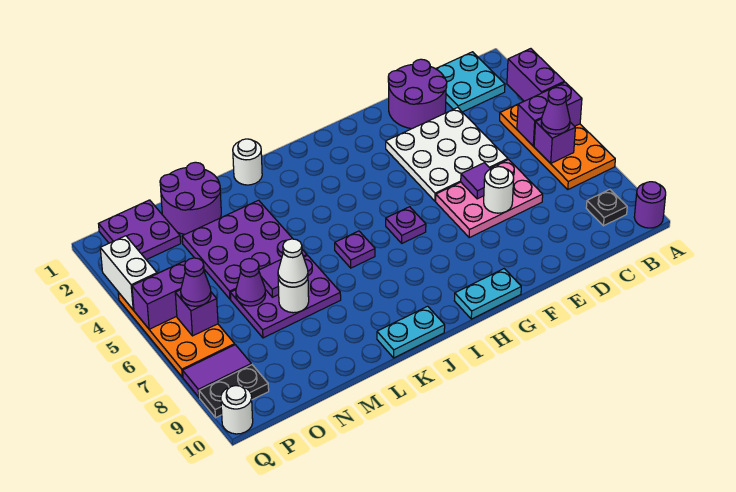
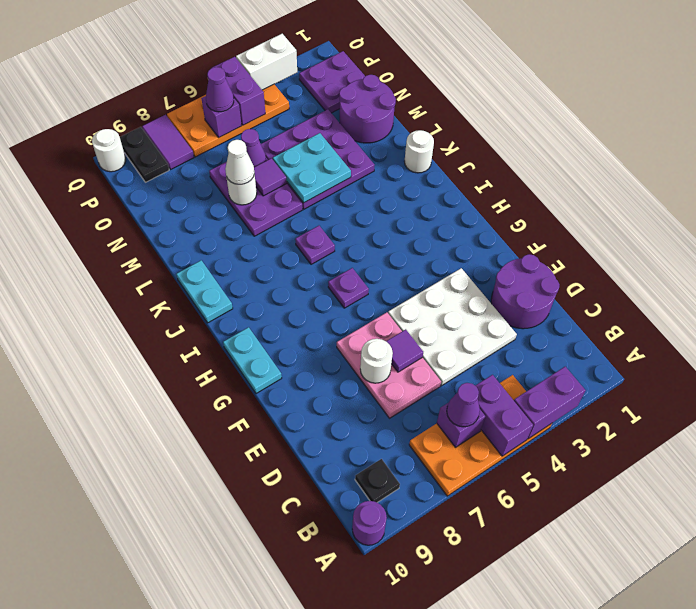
cyan plate B1:C2 level 1 -> cyan plate L4:M5 level 2

